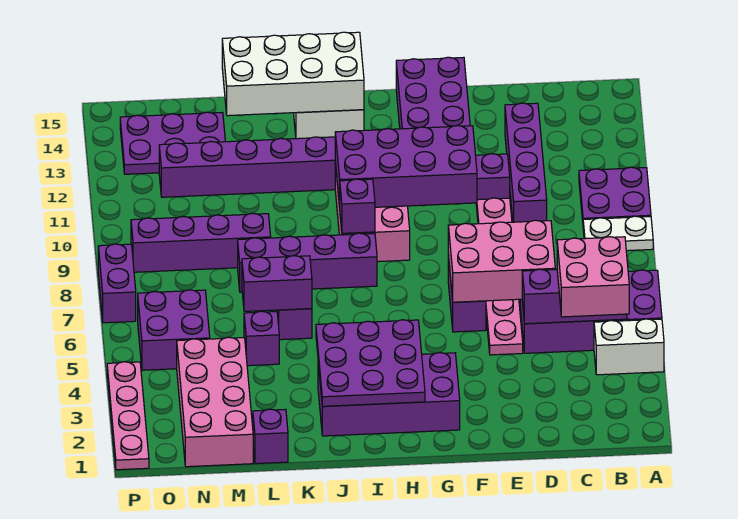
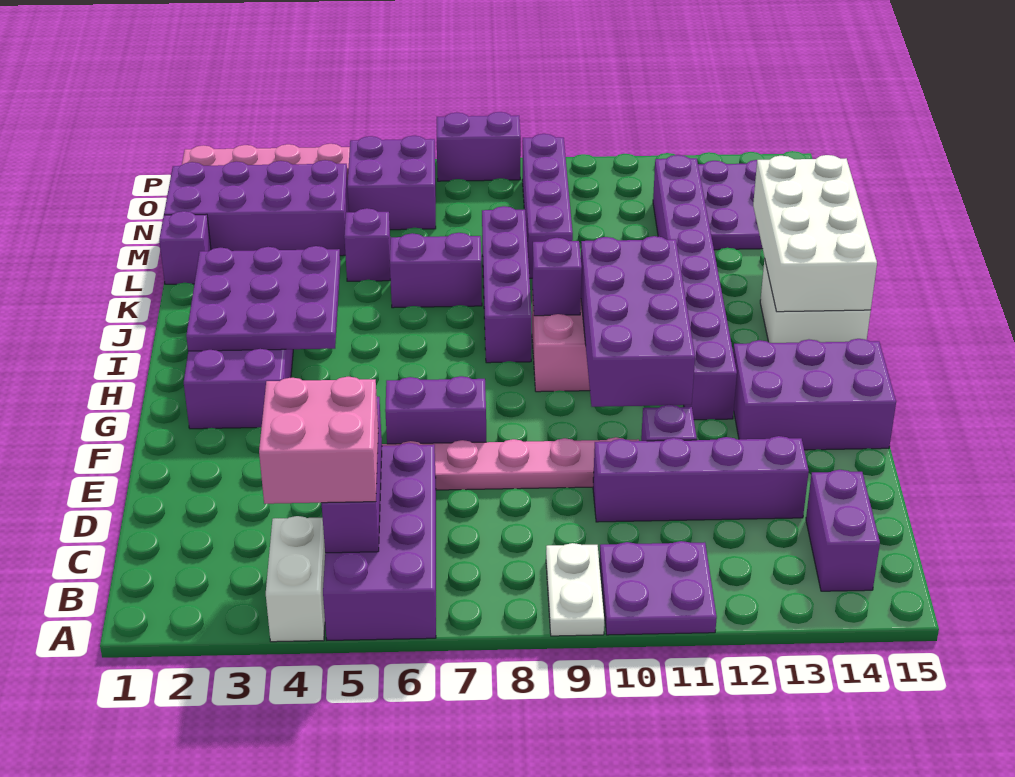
pink brick D6:F7 level 2 -> none
purple brick K6:L6 level 2 -> purple brick B14:C14 level 1
pink brick M1:N4 level 1 -> purple brick M1:N4 level 1

